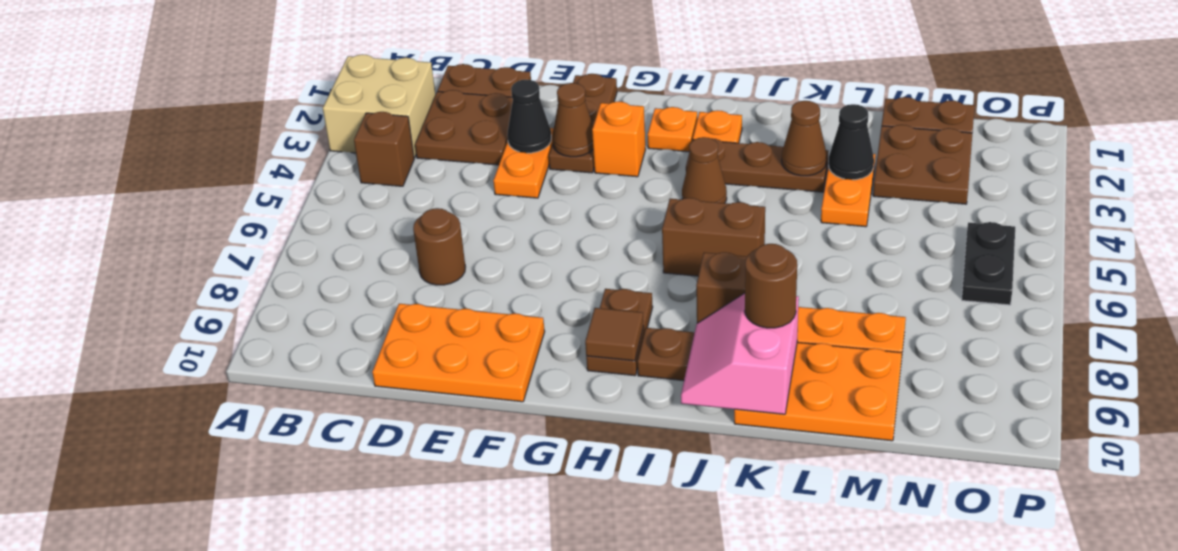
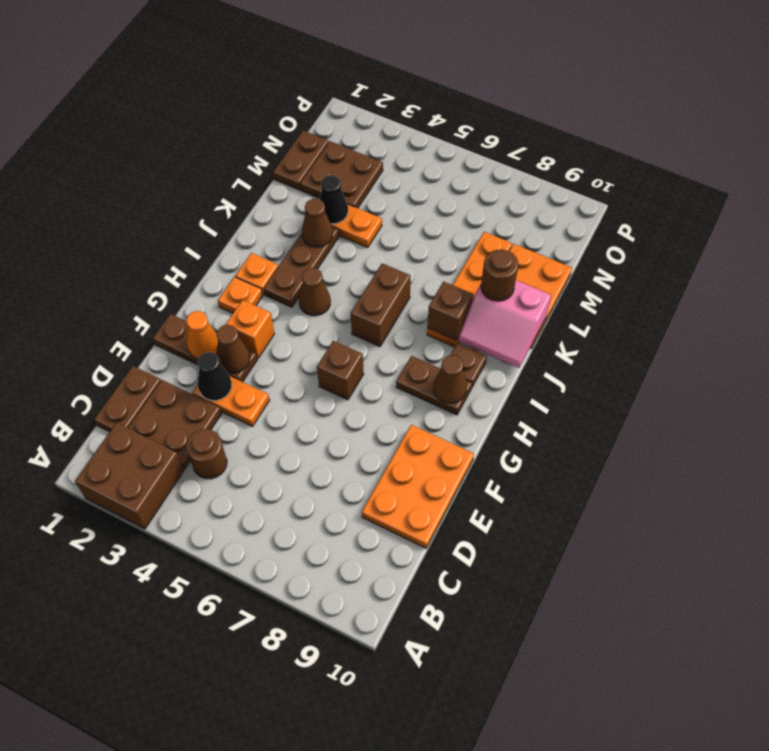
tan brick A2:B3 level 1 -> brown brick A2:B3 level 1
brown brick B4 level 1 -> brown brick G6 level 1
brown round brick D7 level 1 -> brown round brick C4 level 1
none -> orange cone F2 level 2
brown tile H9 level 2 -> brown cone H9 level 2
black plate O5:O6 level 1 -> none

